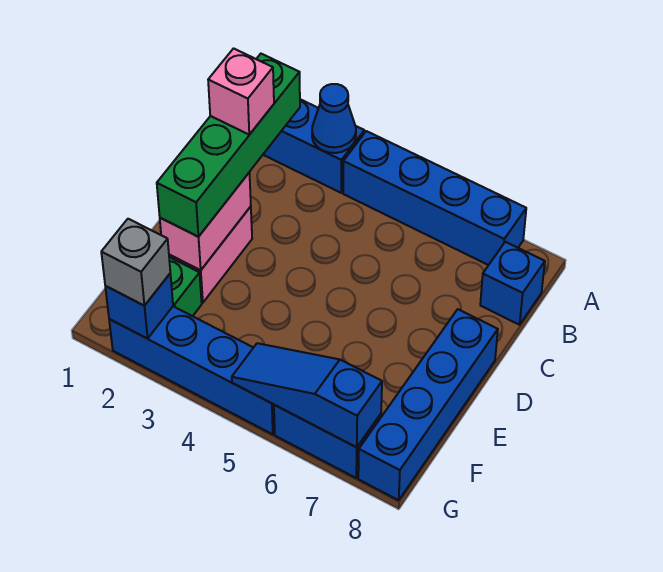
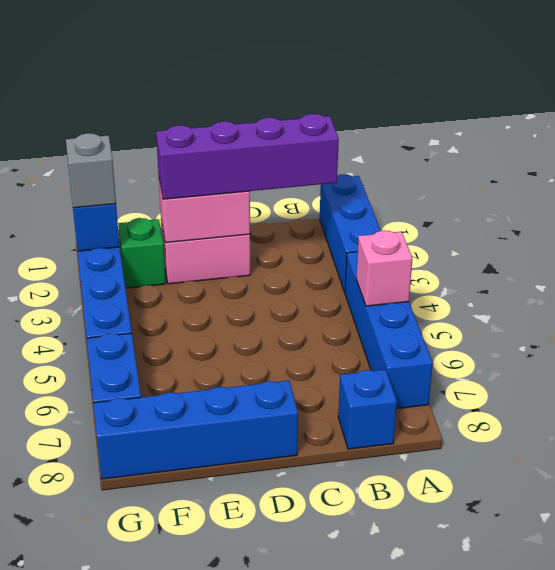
blue cone A3 level 2 -> none
green brick B2:E2 level 3 -> purple brick B2:E2 level 3
pink brick C2 level 4 -> pink brick A5 level 2
blue slope G5:G7 level 2 top 7 -> none

